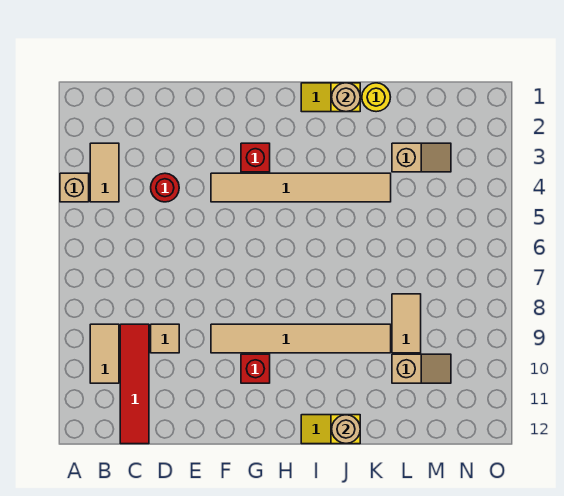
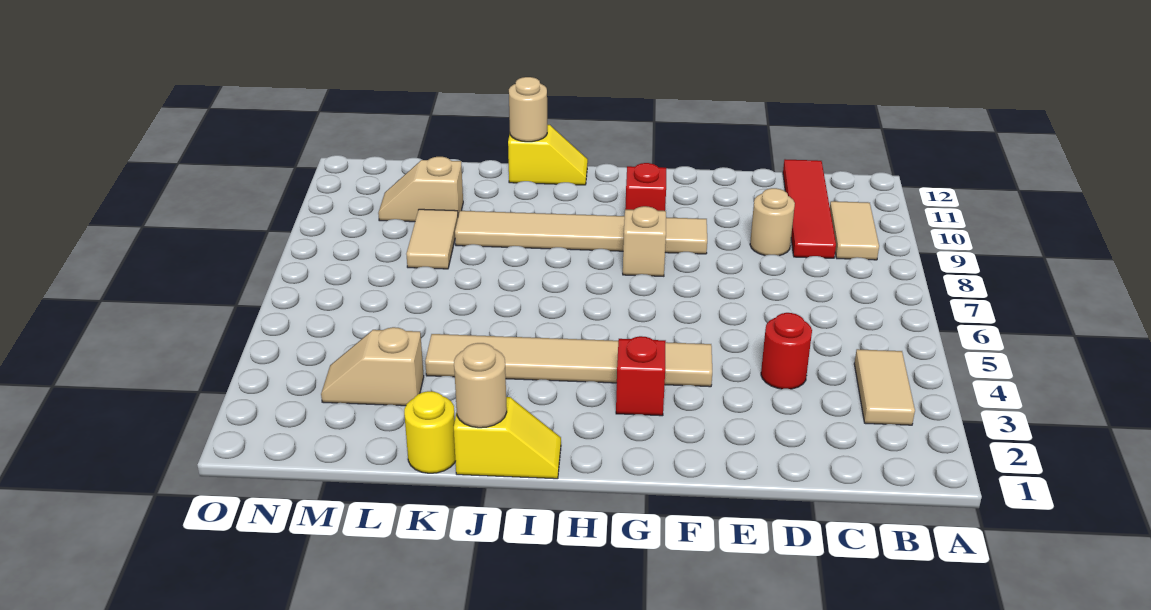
tan brick A4 level 1 -> tan brick G8 level 1
tan tile D9 level 1 -> tan round brick D9 level 1

